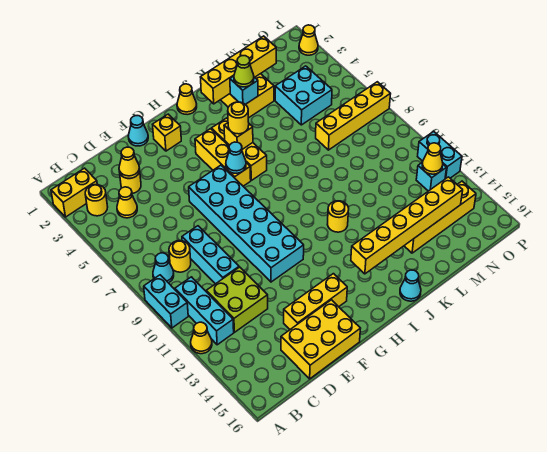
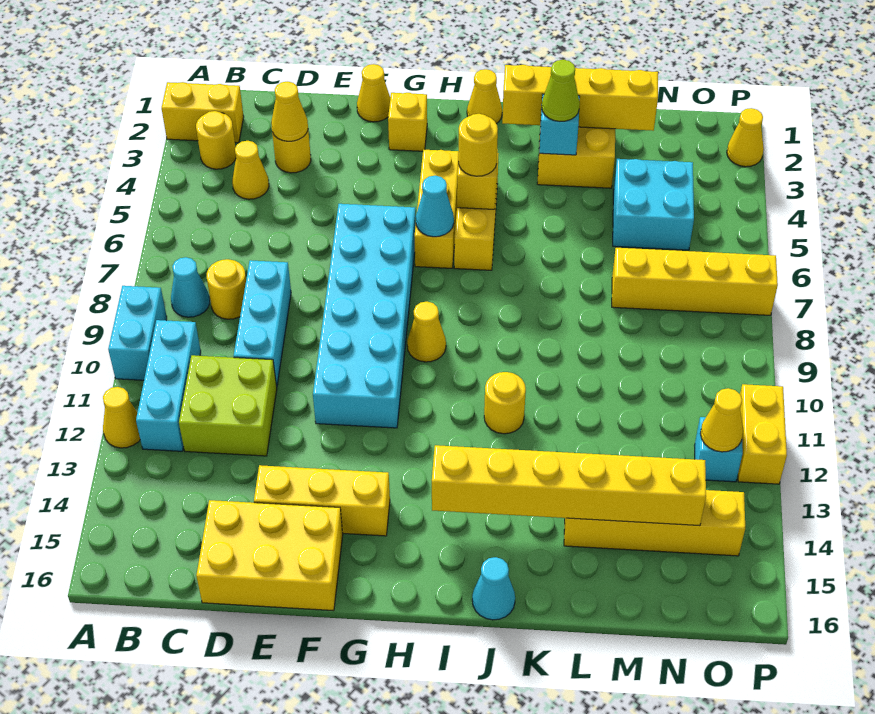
cyan cone F1 level 1 -> yellow cone F1 level 1
none -> yellow cone H9 level 1
cyan brick P11:P12 level 1 -> yellow brick P11:P12 level 1

